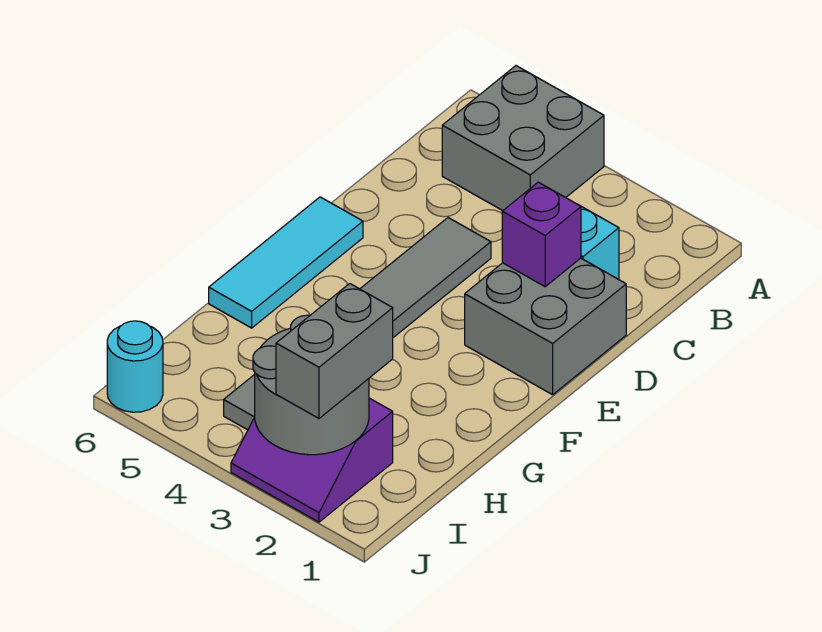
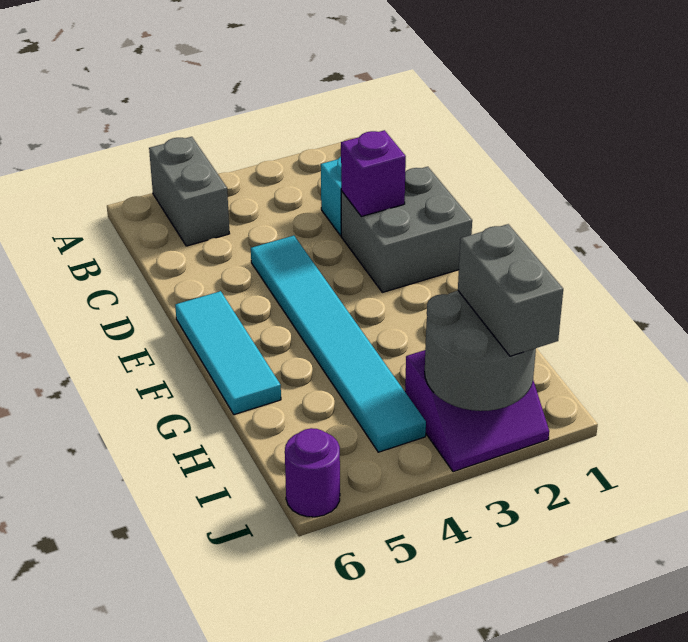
grey brick A4:B5 level 1 -> grey brick A5:B5 level 1
grey tile D4:I4 level 1 -> cyan tile D4:I4 level 1
cyan round brick J6 level 1 -> purple round brick J6 level 1

